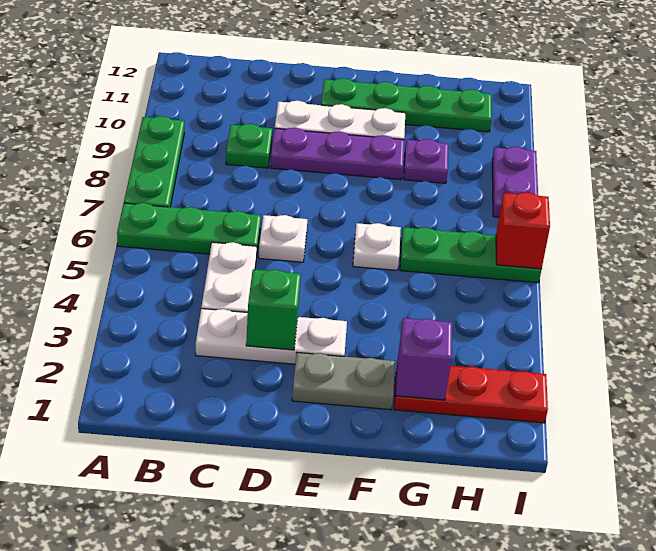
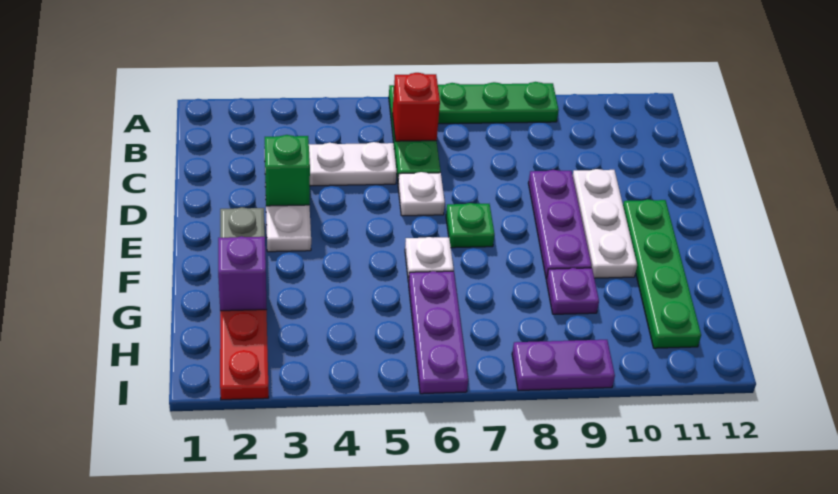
green plate C9 level 1 -> green plate E7 level 1
green plate G6:I6 level 1 -> purple plate G6:I6 level 1
red brick I6 level 2 -> red brick B6 level 2

